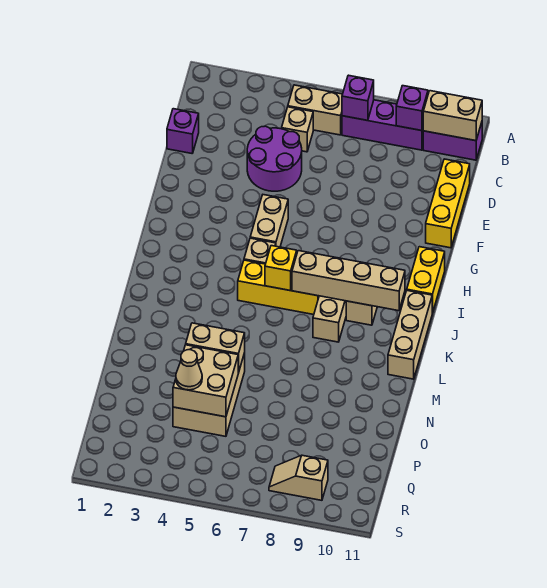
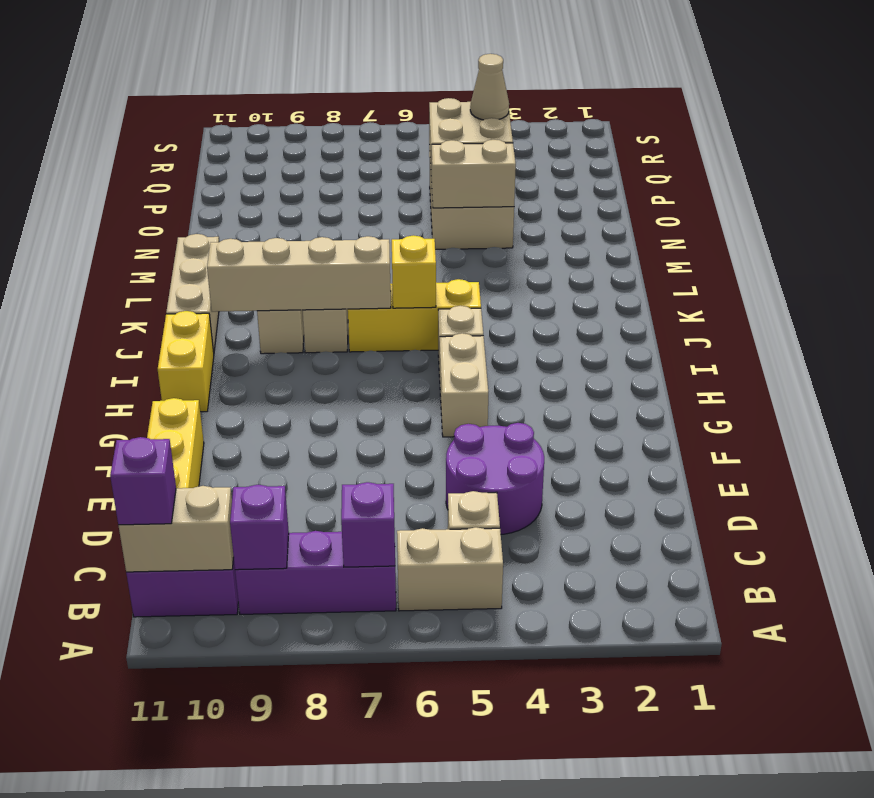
purple brick D1 level 1 -> purple brick B11 level 3
tan slope R8:R9 level 1 top 9 -> none

